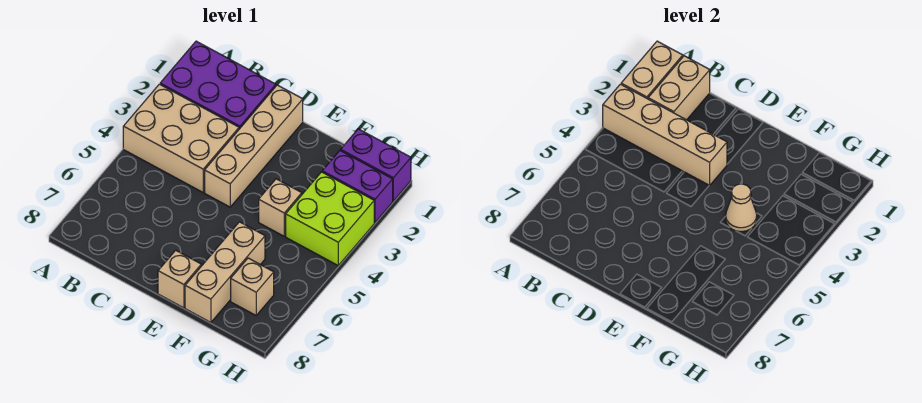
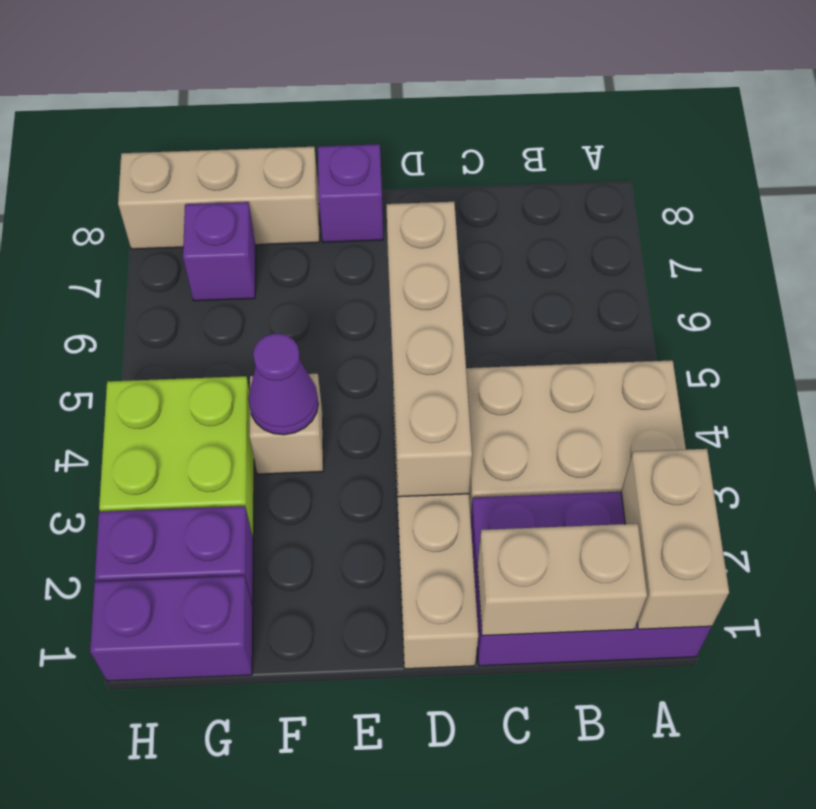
tan brick A3:D3 level 2 -> tan brick D3:D6 level 2
tan brick B1:B2 level 2 -> tan brick B1:C1 level 2
tan brick E8 level 1 -> purple brick E8 level 1
tan cone F4 level 2 -> purple cone F4 level 2
tan brick F6:F8 level 1 -> tan brick F8:H8 level 1
tan brick G7 level 1 -> purple brick G7 level 1

